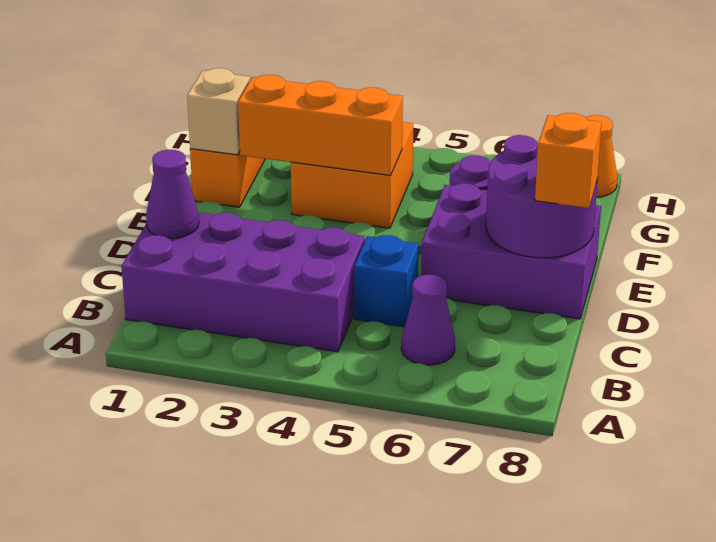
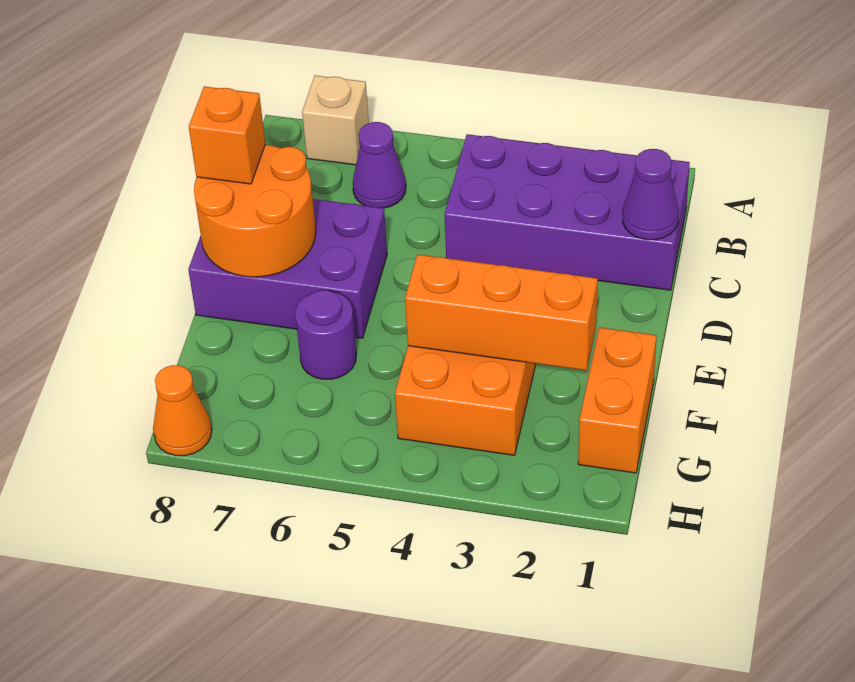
blue brick C5 level 1 -> none
purple round brick D7:E8 level 2 -> orange round brick D7:E8 level 2
tan brick F1 level 2 -> tan brick A7 level 1

